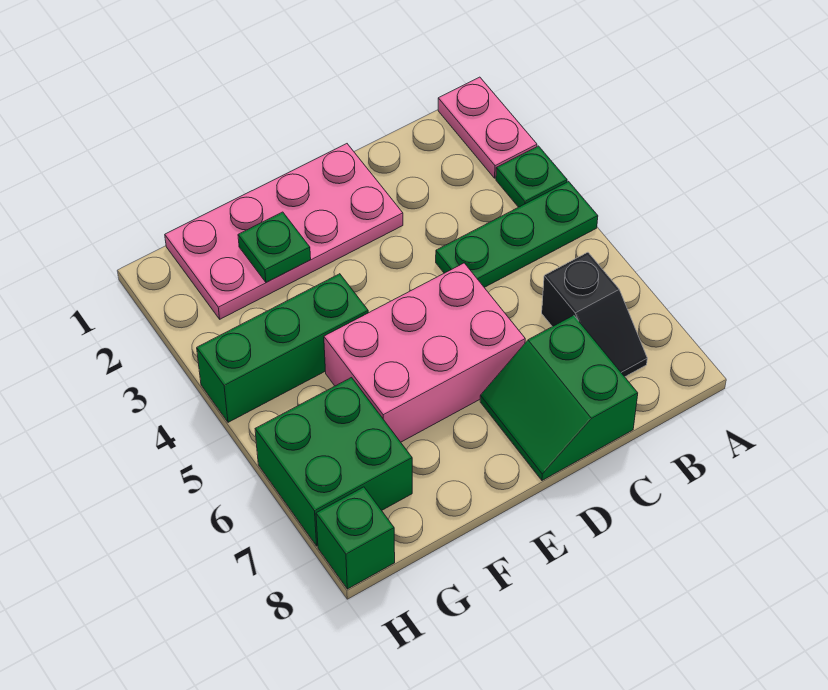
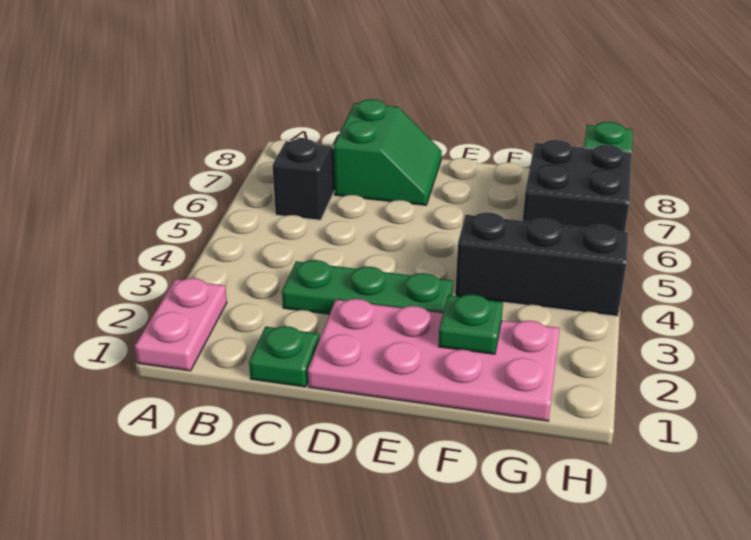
green plate A3 level 1 -> green plate C1 level 1
green plate A4:C4 level 1 -> green plate C3:E3 level 1
pink brick D5:F6 level 1 -> none
green brick F4:H4 level 1 -> black brick F4:H4 level 1
green brick G6:H7 level 1 -> black brick G6:H7 level 1

